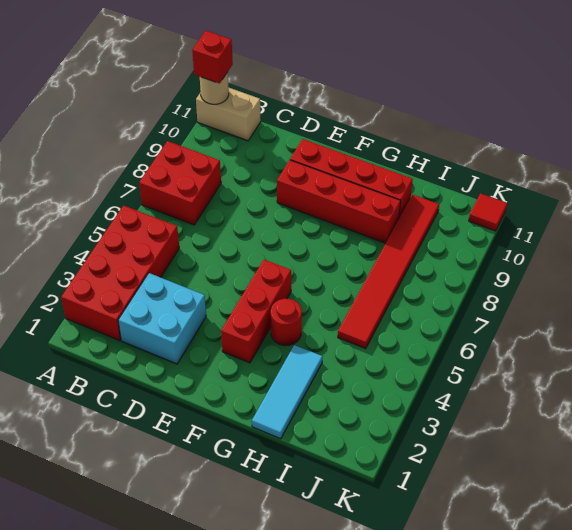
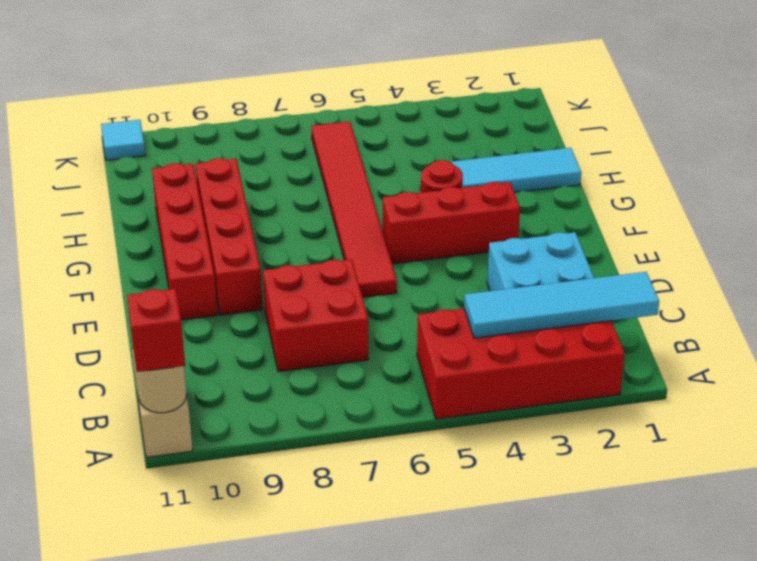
red brick A7:B8 level 1 -> red brick C7:D8 level 1
none -> cyan tile B1:B4 level 2
red tile I5:I10 level 1 -> red tile E6:J6 level 1
red tile K11 level 1 -> cyan tile K11 level 1

